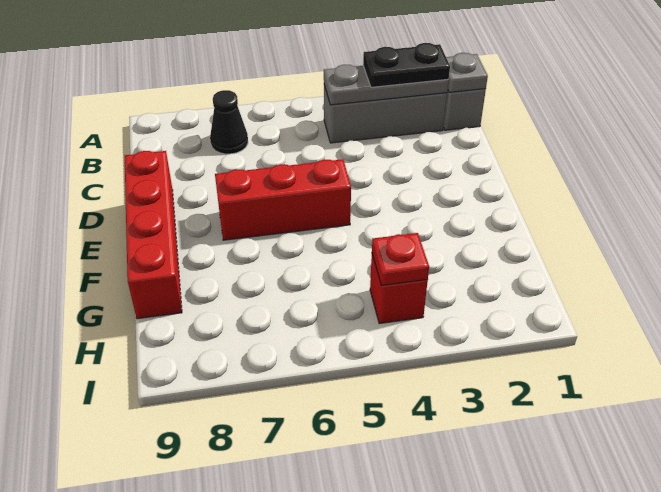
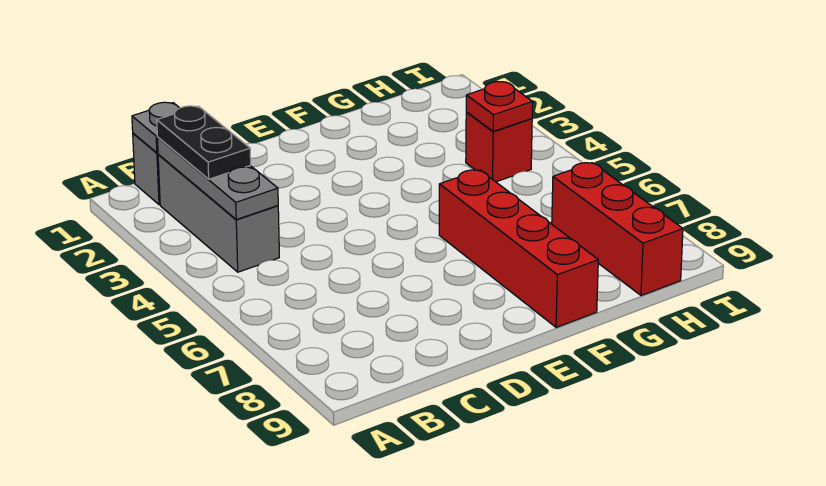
black cone B7 level 1 -> none
red brick D9:G9 level 1 -> red brick F6:F9 level 1
red brick E5:E7 level 1 -> red brick H7:H9 level 1

